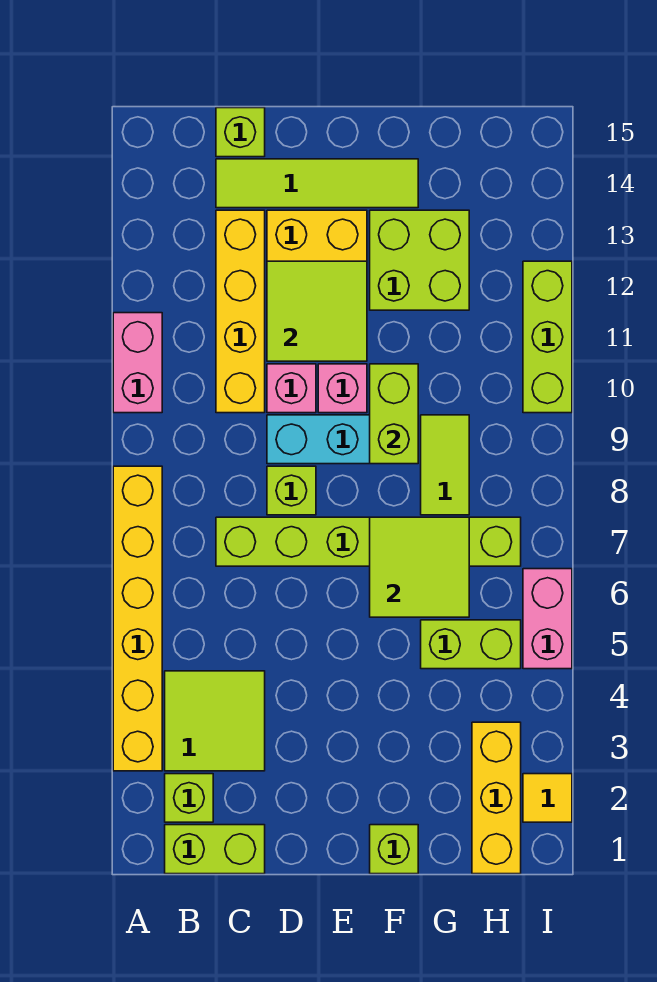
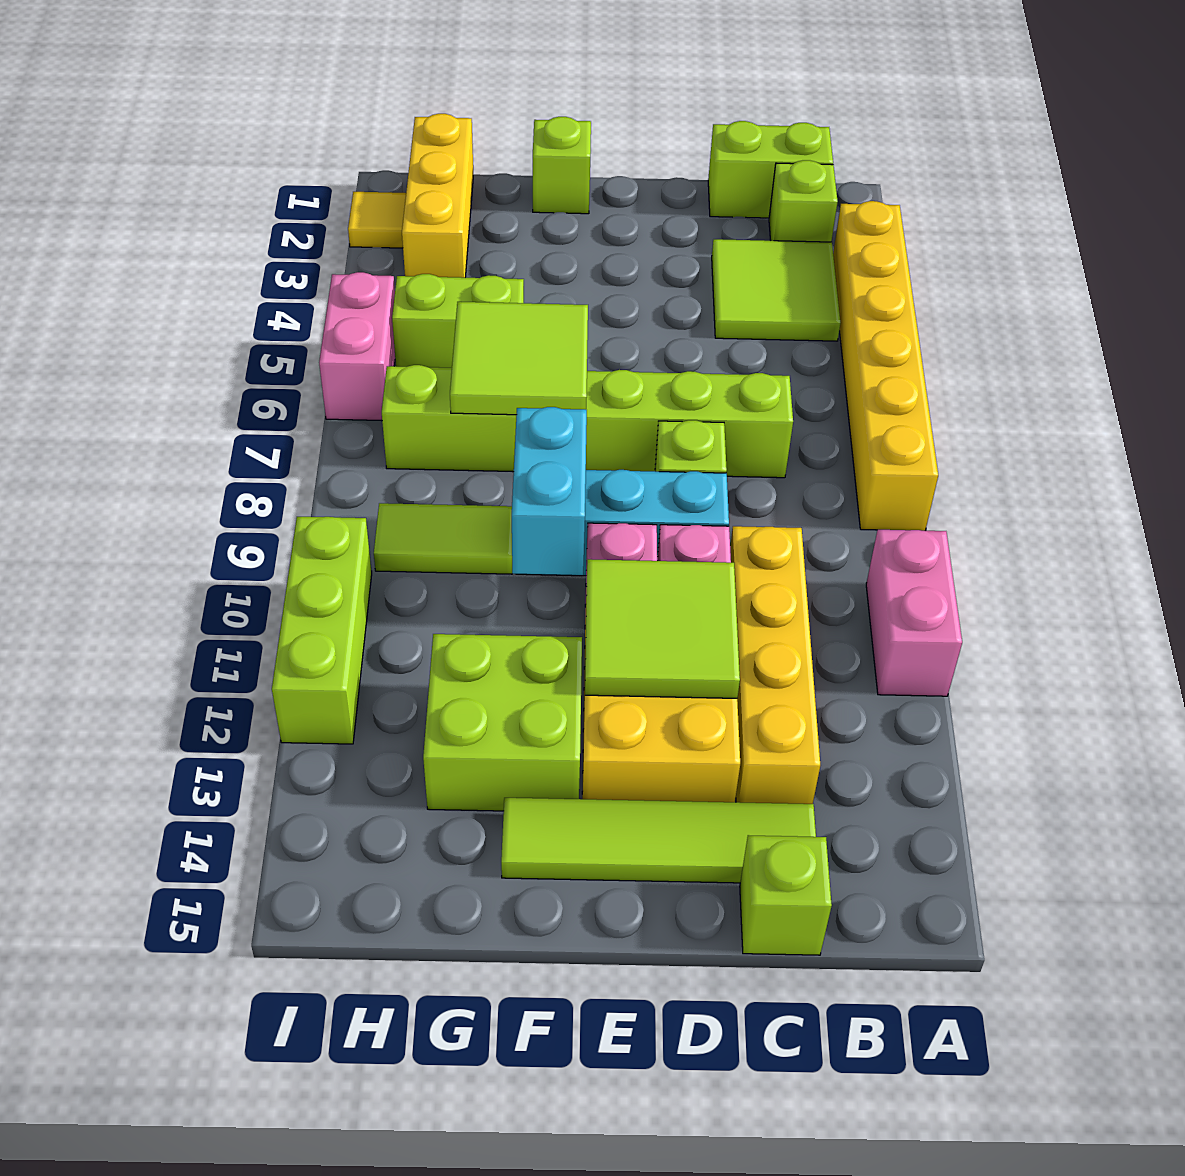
lime brick F9:F10 level 2 -> cyan brick F9:F10 level 2
lime tile G8:G9 level 1 -> lime tile G9:H9 level 1

